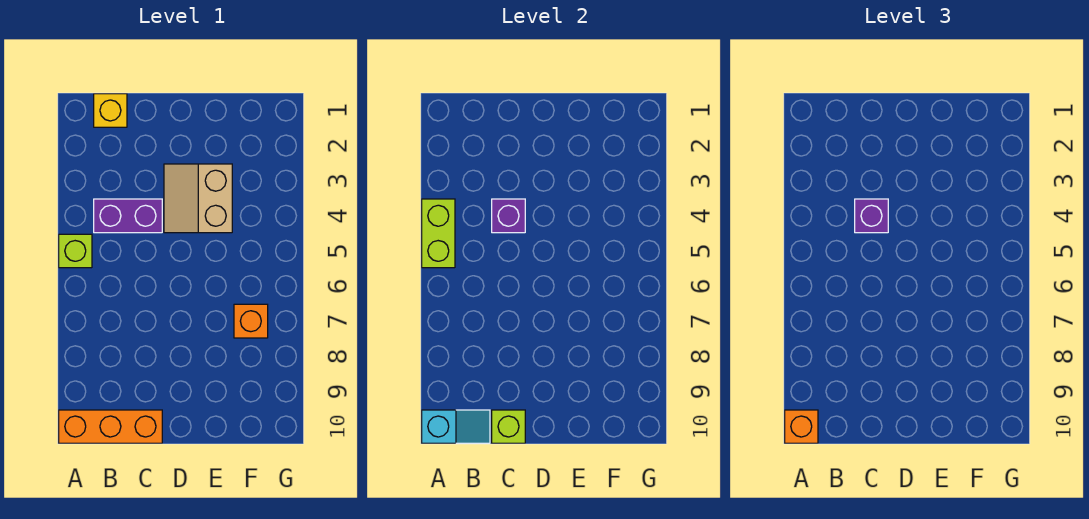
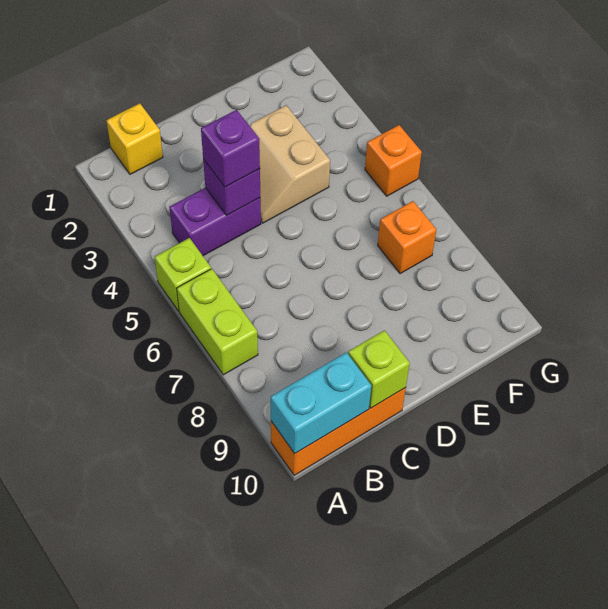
lime brick A4:A5 level 2 -> lime brick A6:A7 level 1
cyan slope A10:B10 level 2 top A -> cyan brick A10:B10 level 2
orange brick A10 level 3 -> orange brick G5 level 1

